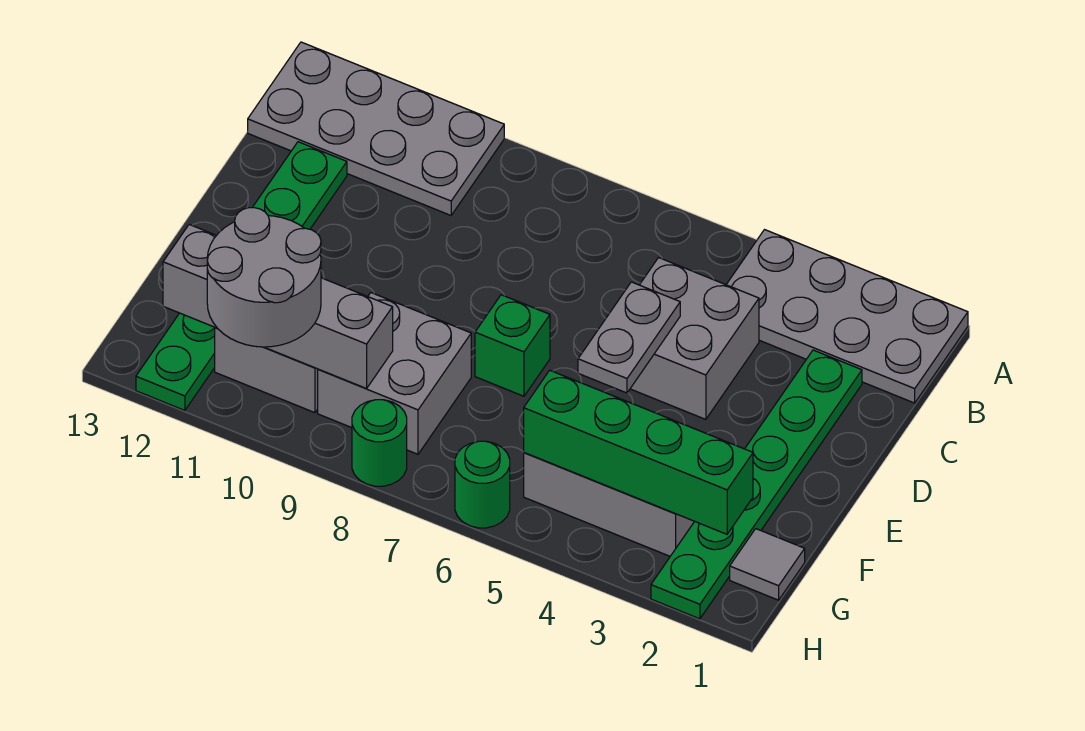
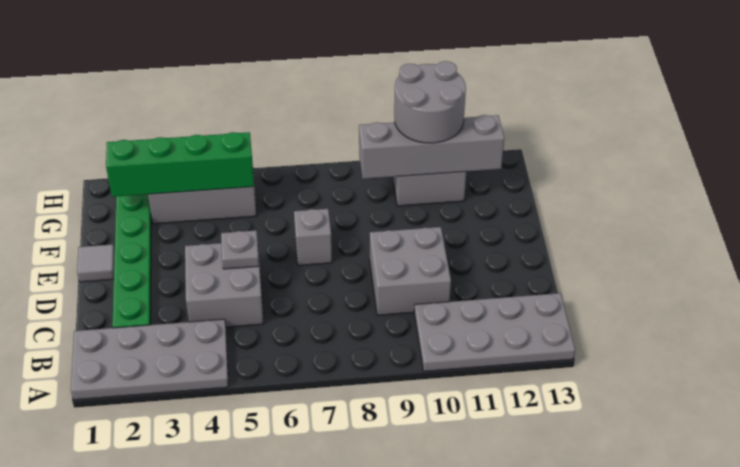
green plate C12:H12 level 1 -> none
grey plate D5:E5 level 2 -> grey plate D5 level 2
green brick E7 level 1 -> grey brick E7 level 1
grey brick F8:G9 level 1 -> grey brick C9:D10 level 1
grey tile G1 level 1 -> grey tile E1 level 1
green round brick H6 level 1 -> none
green round brick H8 level 1 -> none

